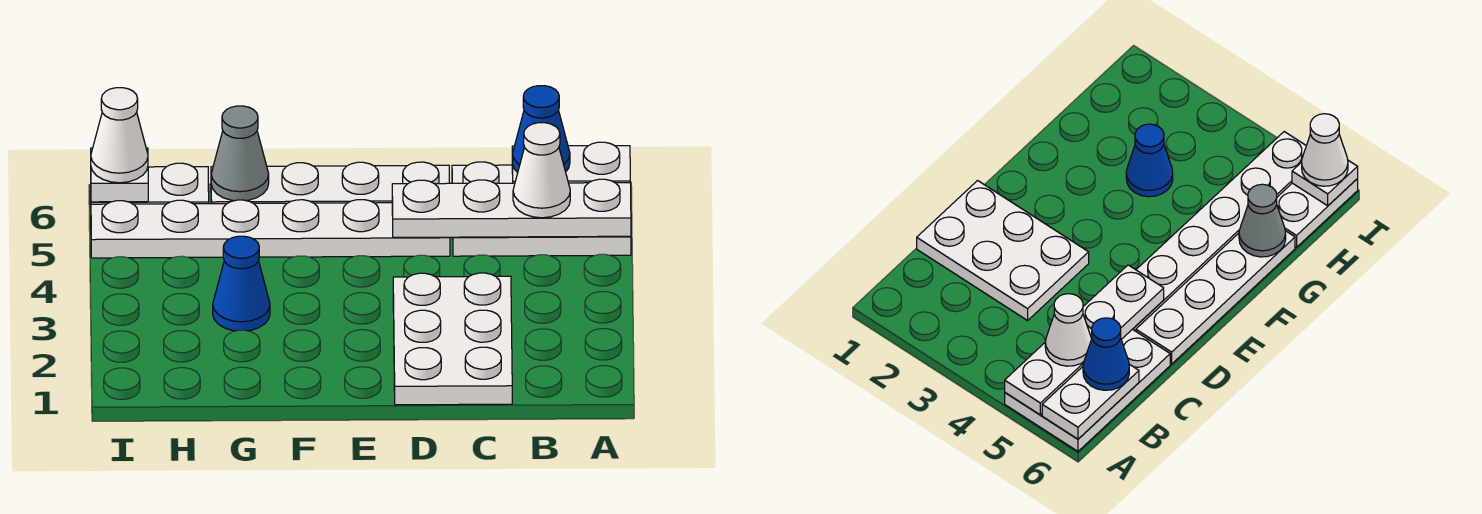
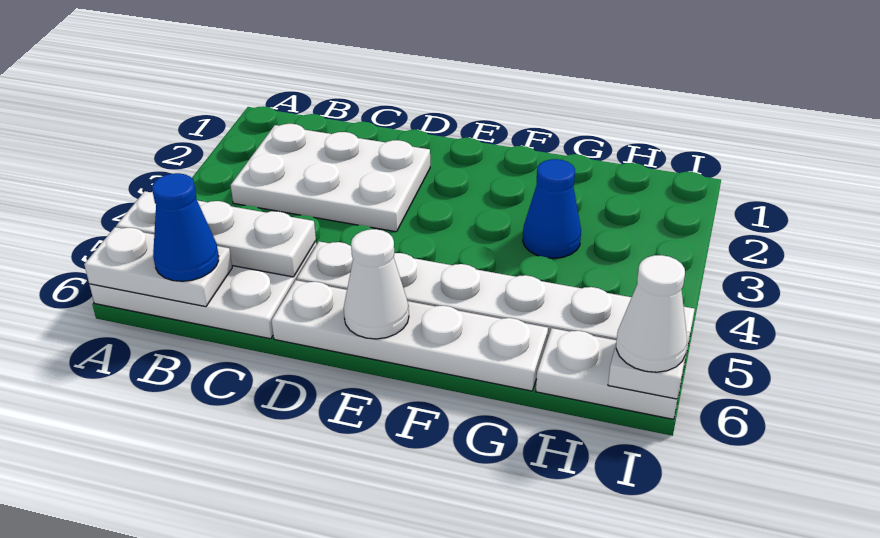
white plate A5:D5 level 2 -> white plate A5:C5 level 2
white cone B5 level 3 -> white cone E6 level 2
white plate C1:D3 level 1 -> white plate B2:D3 level 1
grey cone G6 level 2 -> none

